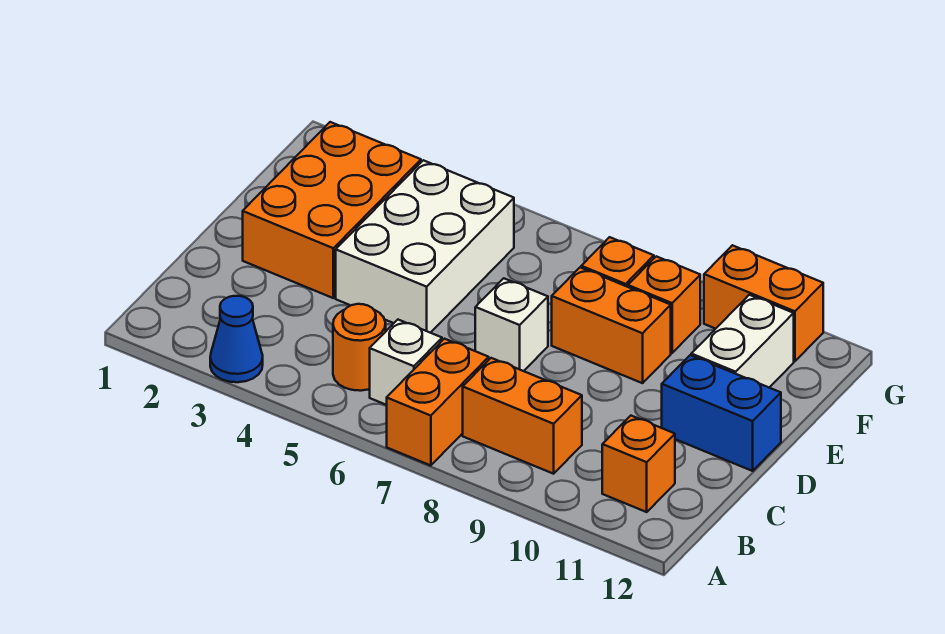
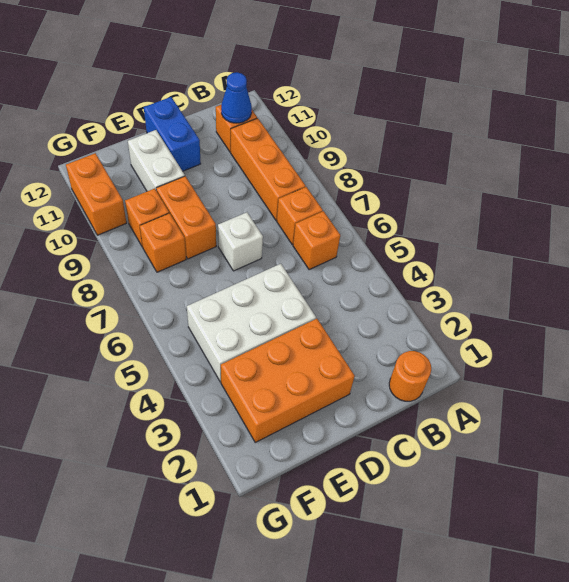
blue cone A3 level 1 -> blue cone B11 level 2
orange brick A7:B7 level 1 -> orange brick B7 level 1
orange round brick B5 level 1 -> orange round brick B1 level 1
white brick B6 level 1 -> orange brick B6 level 1
orange brick B8:B9 level 1 -> orange brick B8:B10 level 1
white brick E11:F11 level 1 -> white brick E10:E11 level 1

